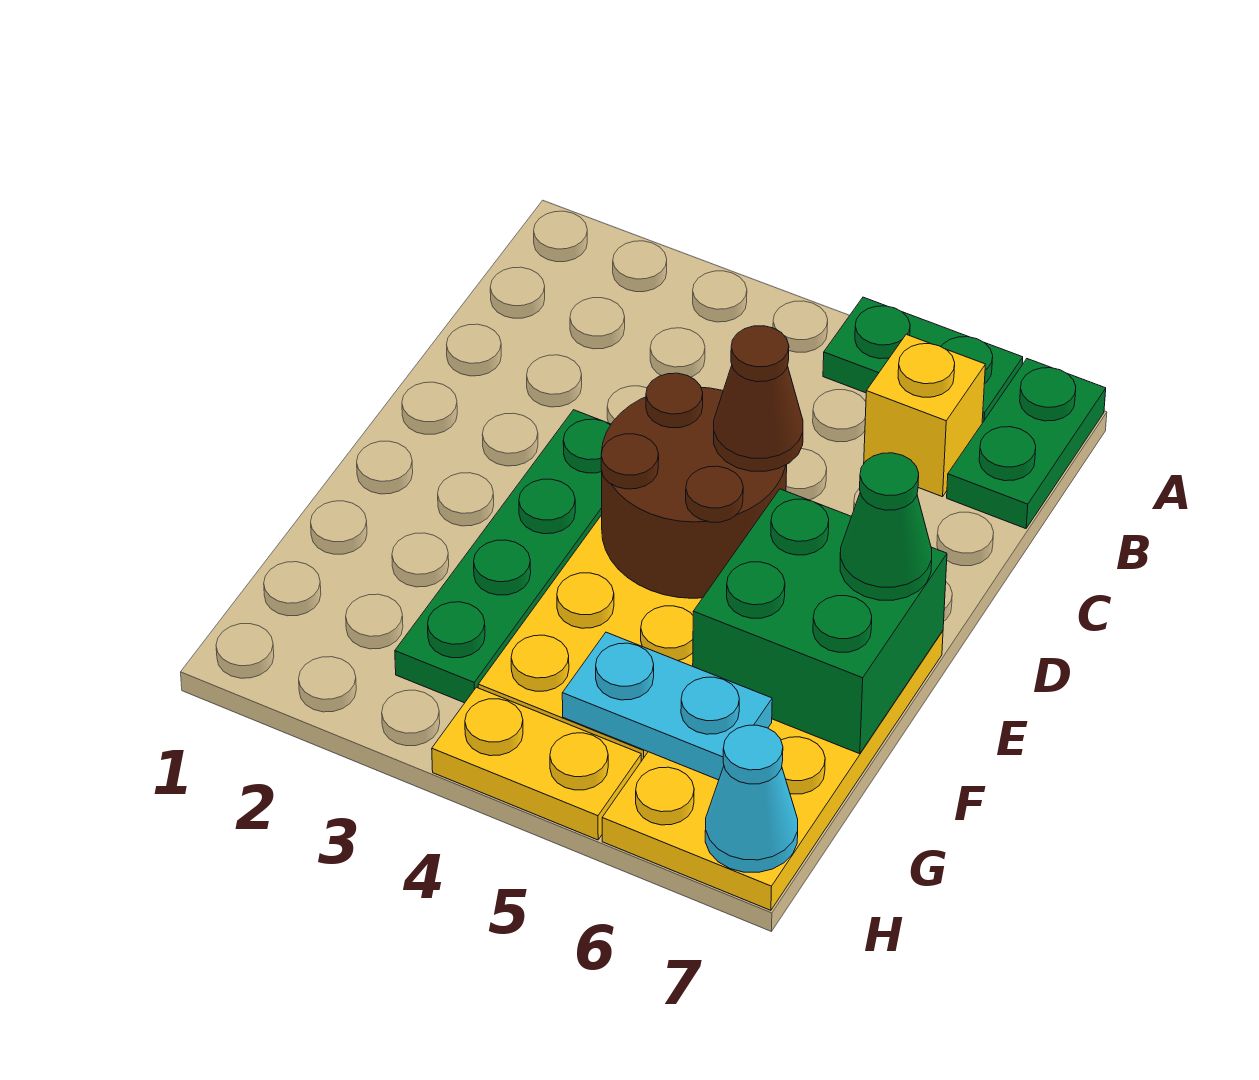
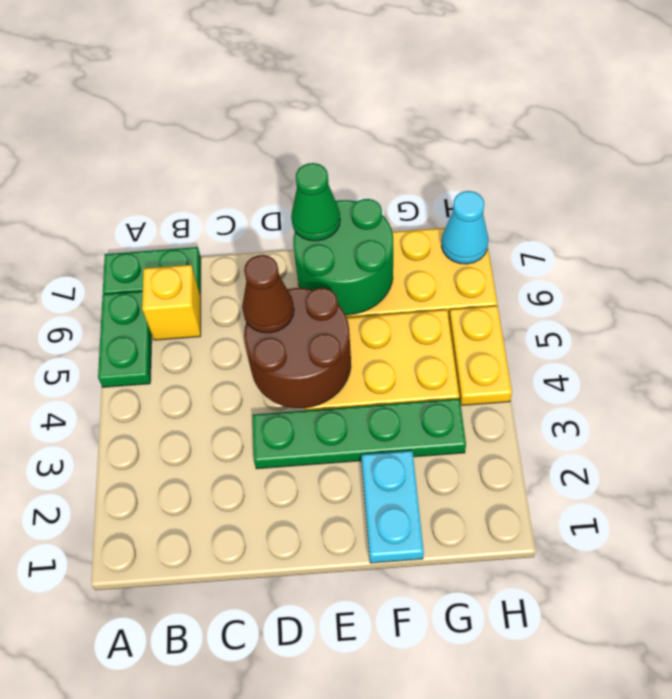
green brick E6:F7 level 2 -> green round brick E6:F7 level 2
cyan plate G5:G6 level 2 -> cyan plate F1:F2 level 1

